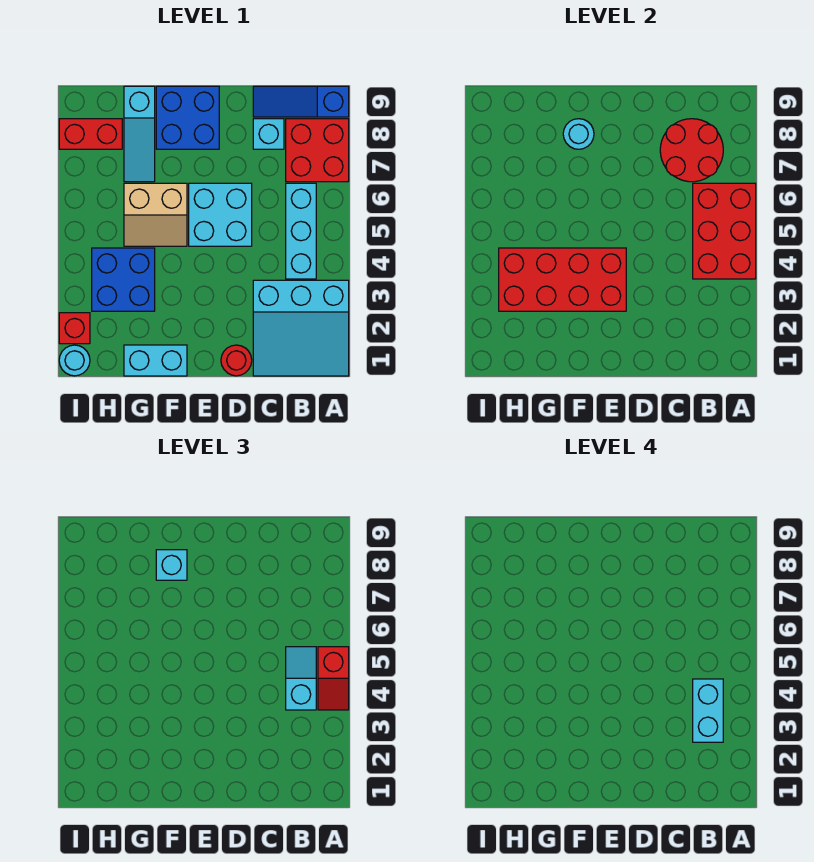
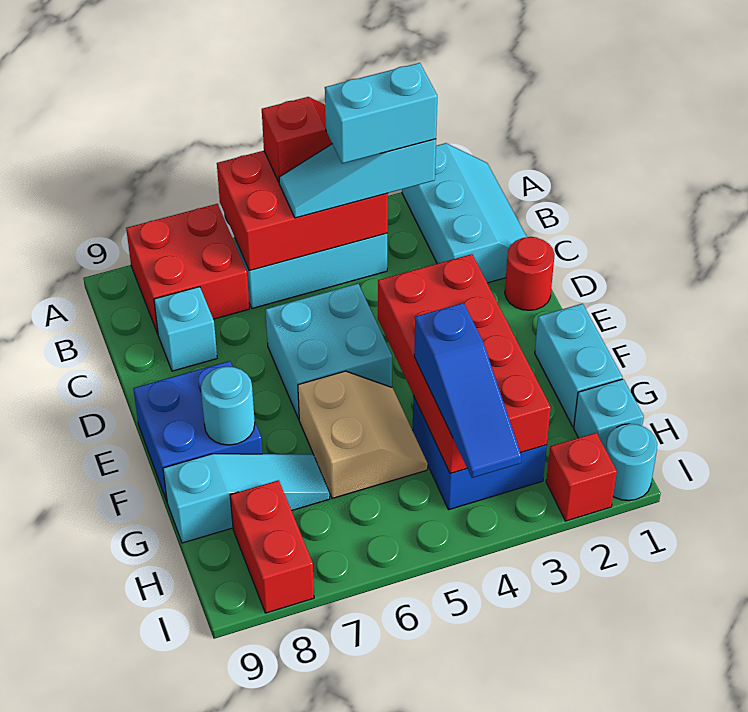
cyan slope A1:C3 level 1 top 3 -> cyan slope A1:C2 level 1 top 2
blue slope A9:C9 level 1 top A -> blue slope G4:I4 level 3 top G
cyan slope B4:B5 level 3 top 4 -> cyan slope B3:B5 level 3 top 3
red round brick B7:C8 level 2 -> none
cyan brick F8 level 3 -> cyan brick H1 level 1

